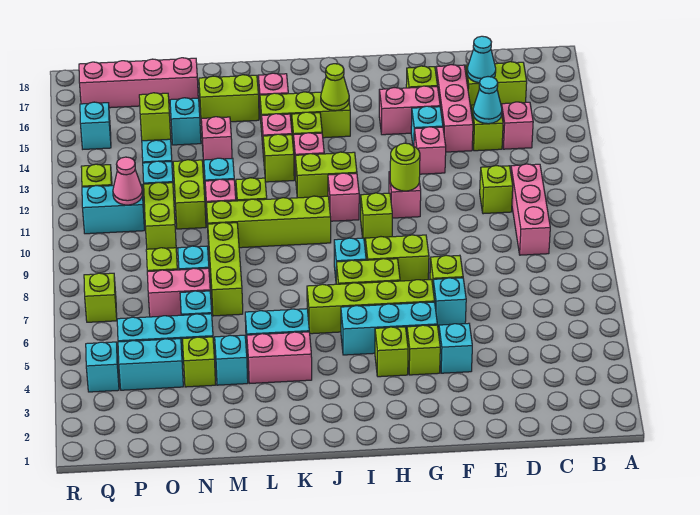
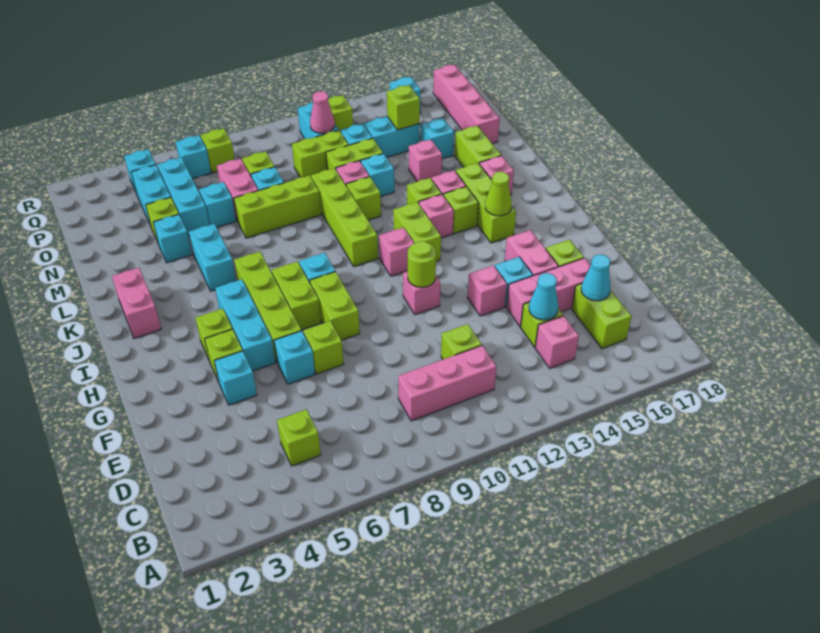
lime brick H10 level 1 -> lime brick C5 level 1
pink brick K4:L4 level 1 -> pink brick J2:K2 level 1
none -> cyan brick Q6 level 1

